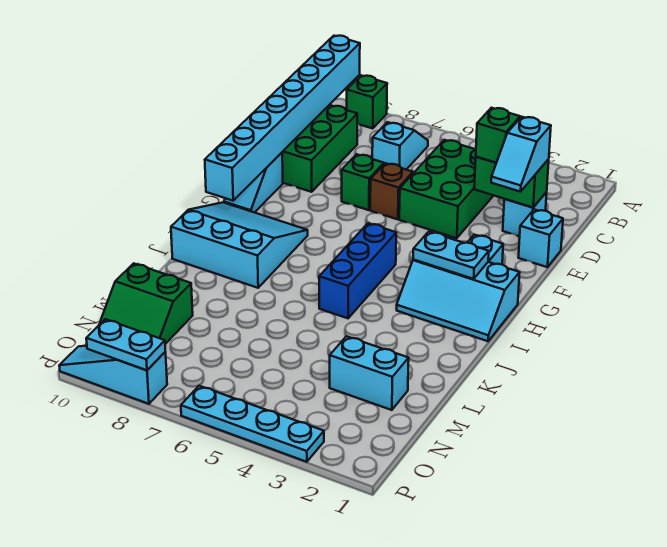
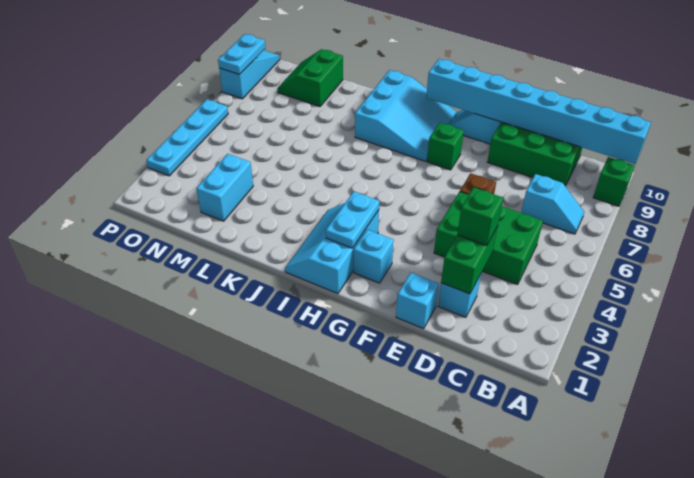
cyan slope D2:E2 level 3 top D -> none
green brick E7 level 1 -> green brick G8 level 1
blue brick H5:J5 level 1 -> none

